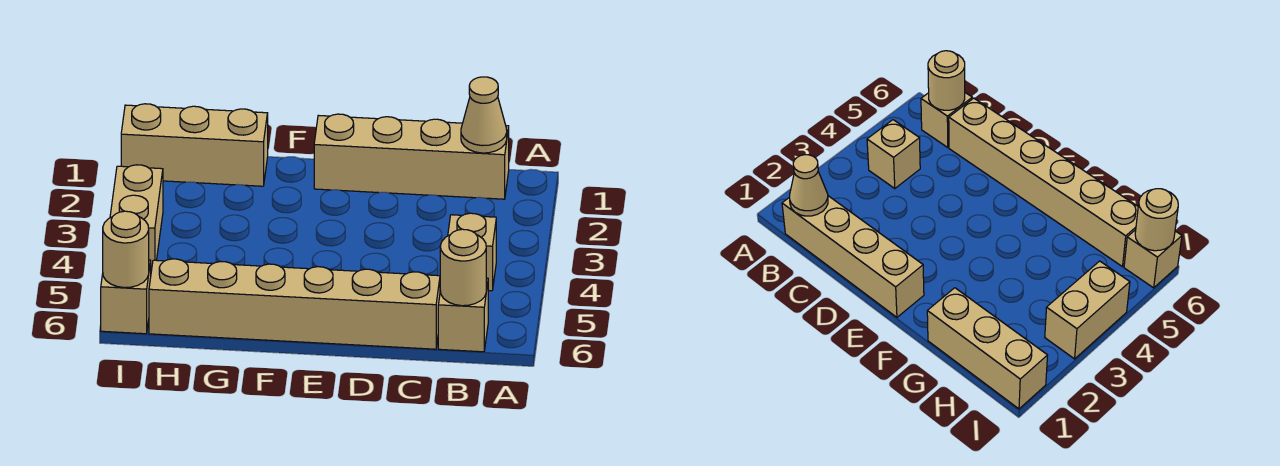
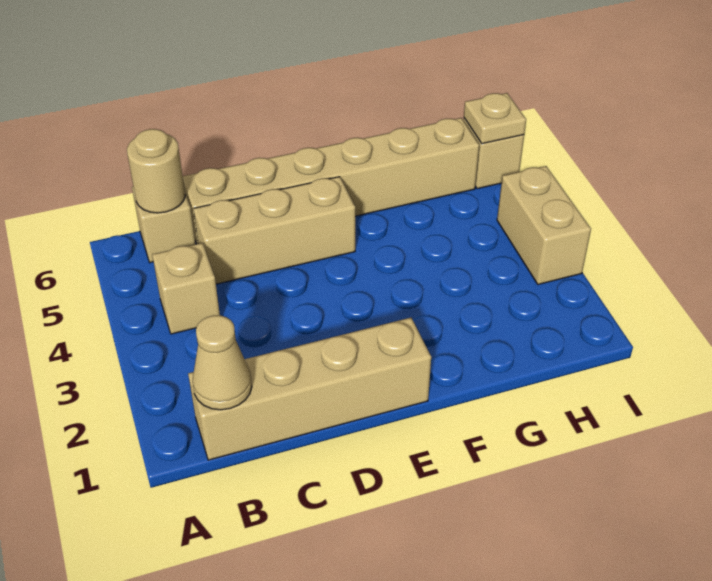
tan brick G1:I1 level 1 -> tan brick C5:E5 level 1
tan round brick I6 level 2 -> tan plate I6 level 2

